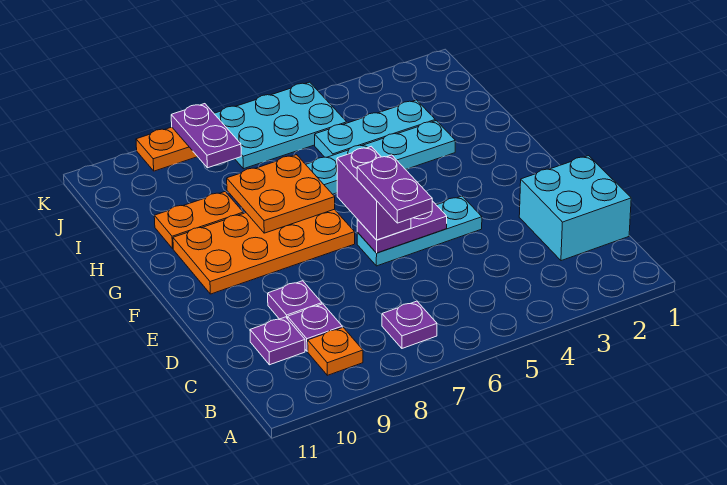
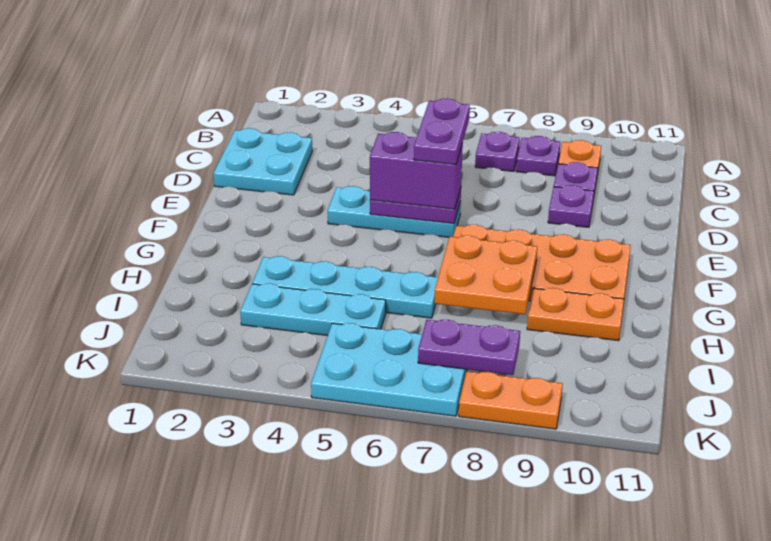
cyan brick C1:D2 level 1 -> cyan plate C1:D2 level 1
purple plate C10 level 1 -> purple plate B8 level 1
purple brick E6:F6 level 3 -> purple brick E5:E6 level 3
purple plate J8:K8 level 2 -> purple plate J7:J8 level 2

